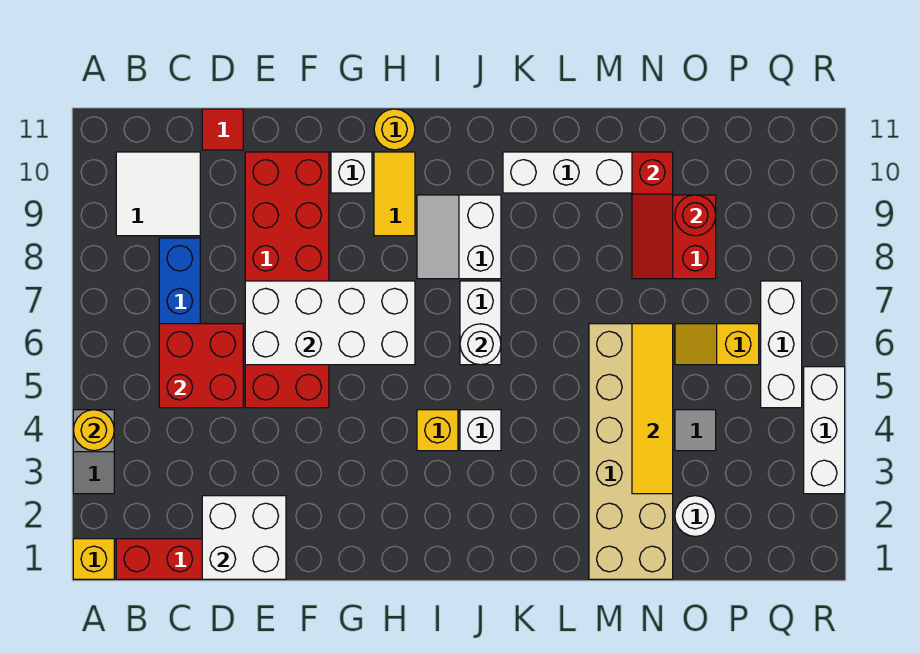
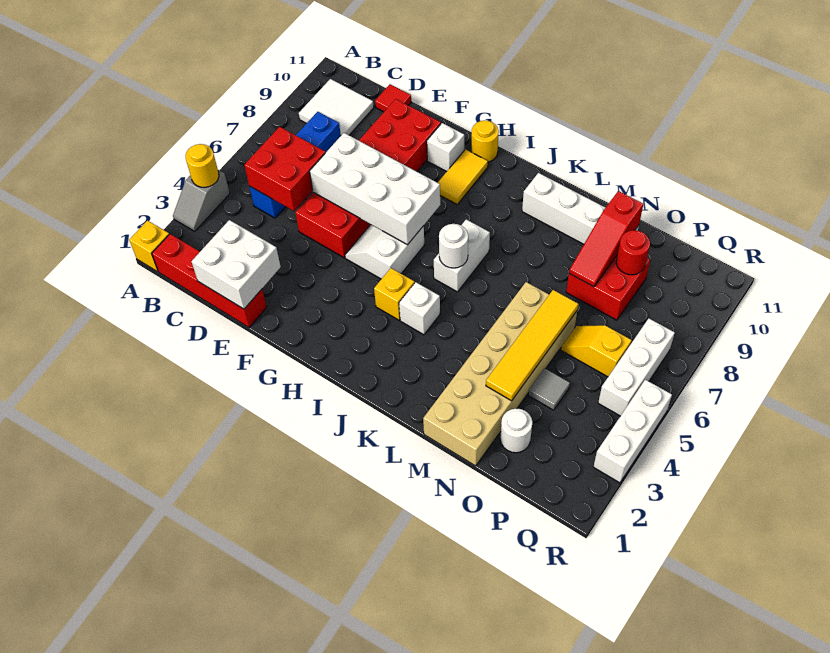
white slope I8:J9 level 1 top J -> white slope G5:H6 level 1 top H

